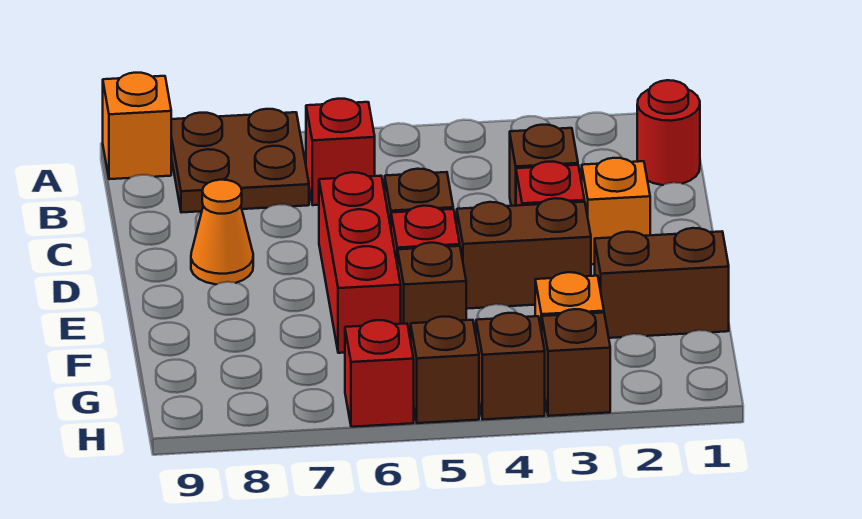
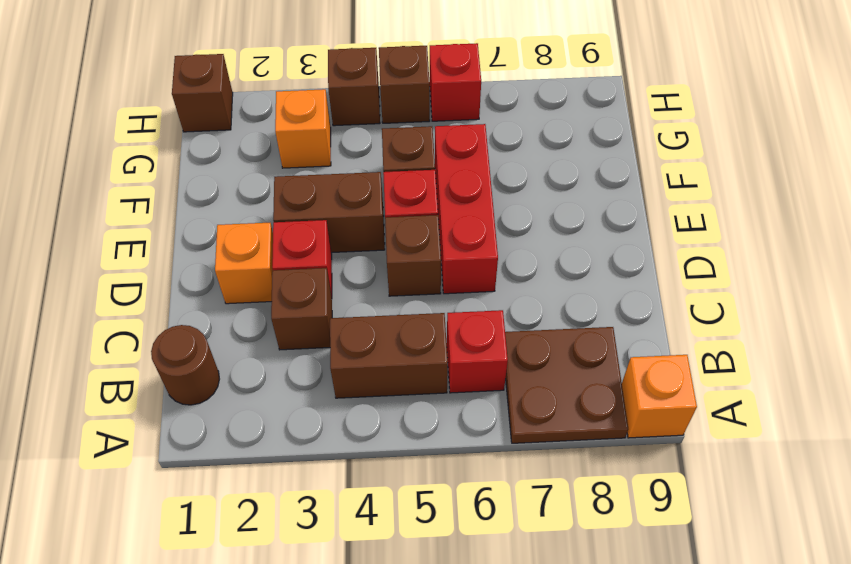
red round brick B1 level 1 -> brown round brick B1 level 1
orange cone D8 level 1 -> none
brown brick F1:F2 level 1 -> brown brick B4:B5 level 1
brown brick H3 level 1 -> brown brick H1 level 1

